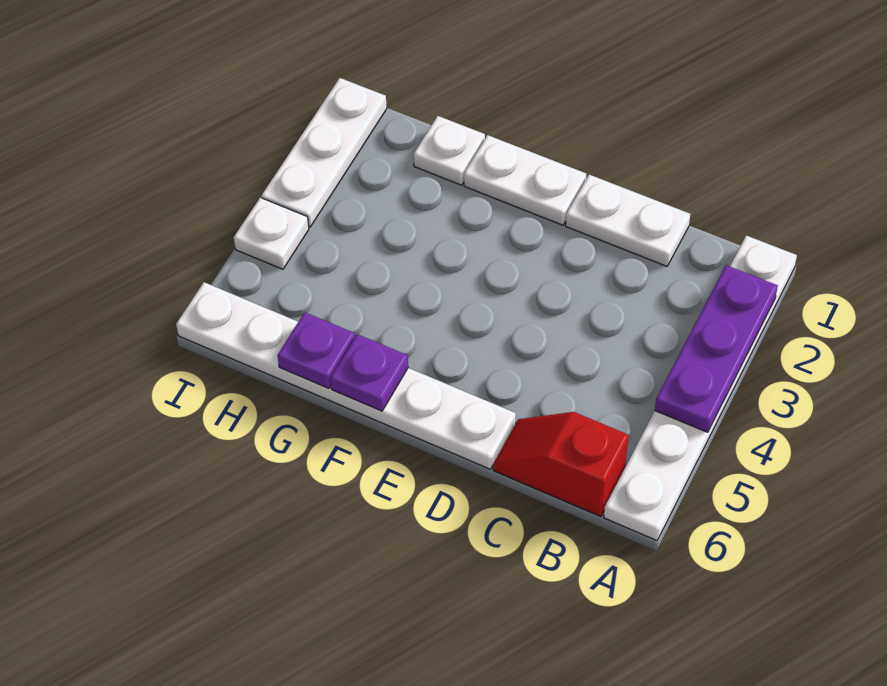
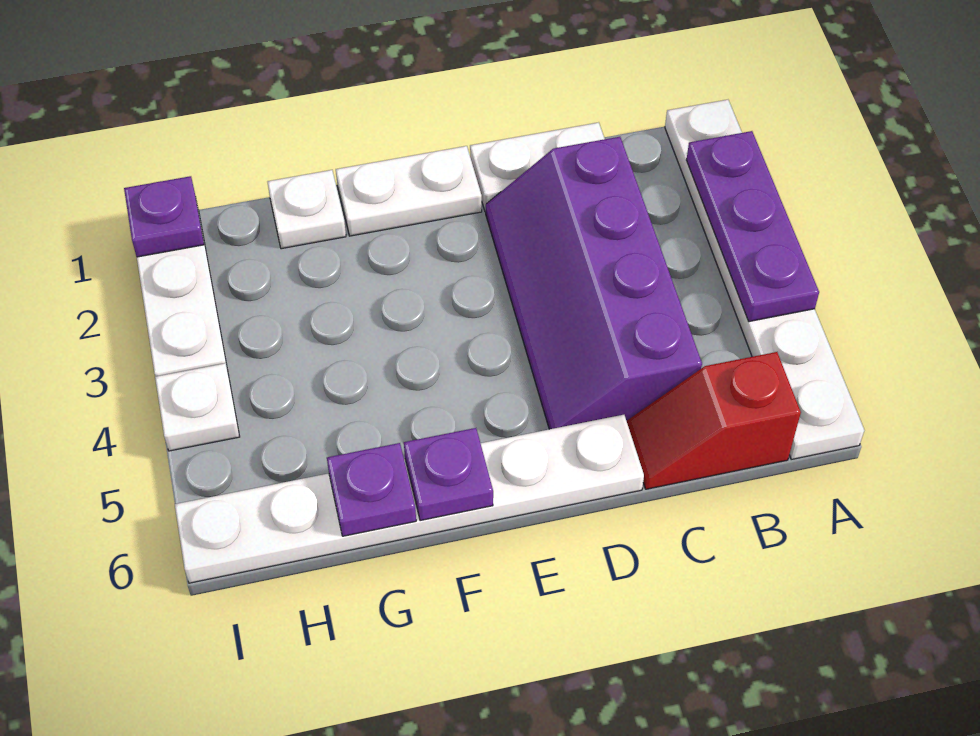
none -> purple slope C2:D5 level 1 top C
none -> purple plate I1 level 2

